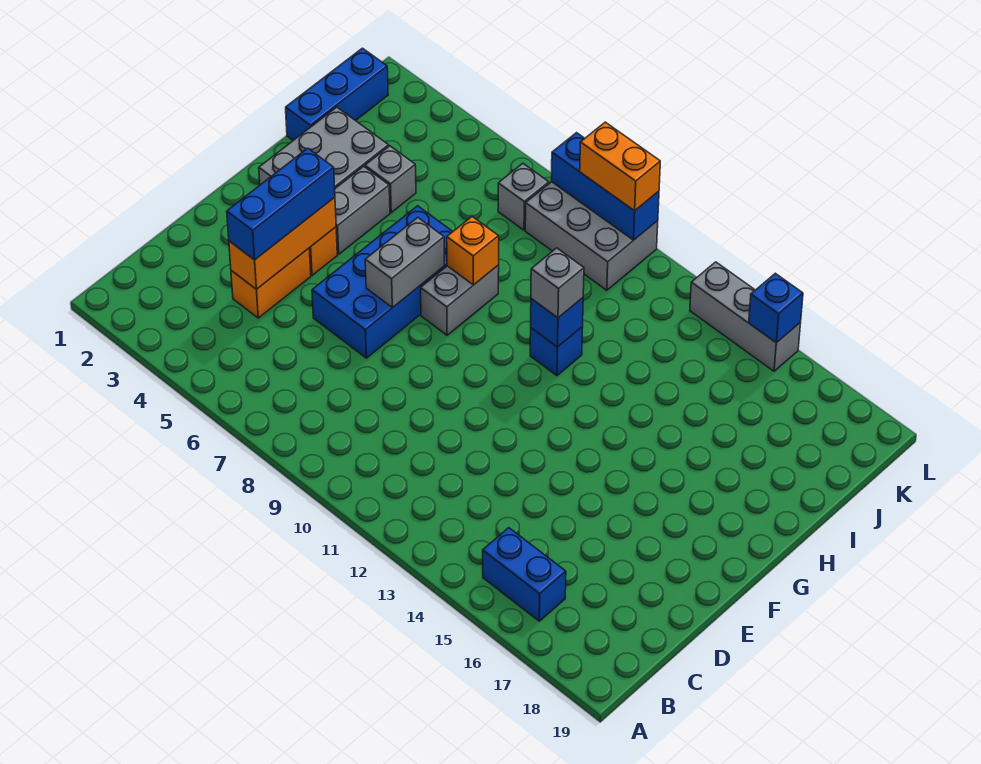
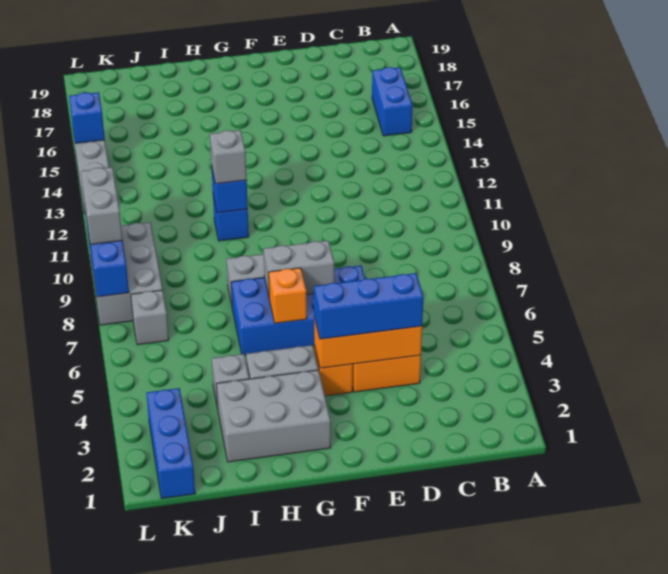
orange brick H8 level 2 -> orange brick G6 level 2
blue brick I1:K1 level 1 -> blue brick K1:K3 level 1
orange brick L9:L10 level 3 -> grey brick L9:L10 level 3

